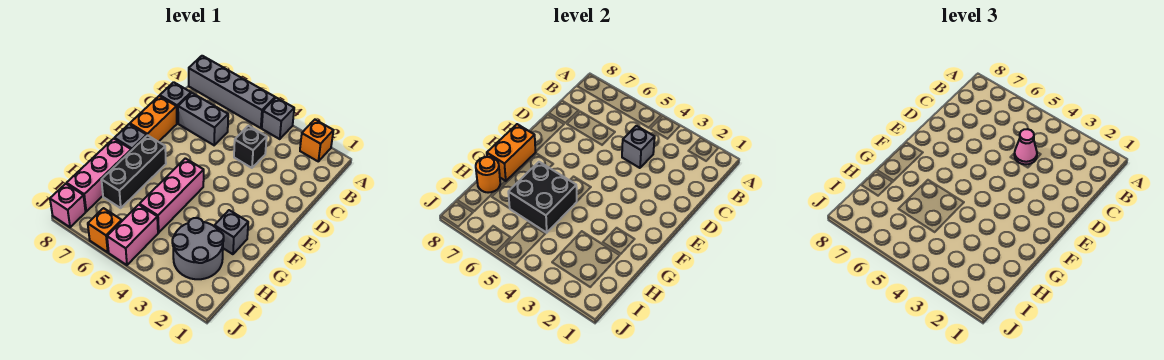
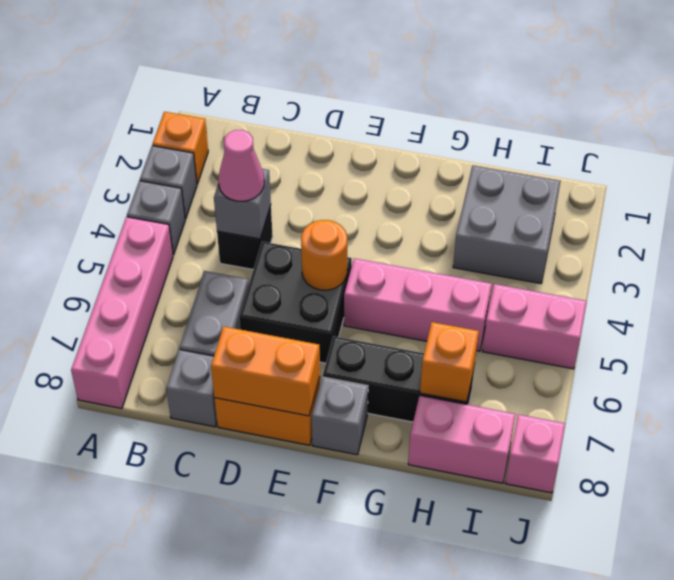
grey brick A5:A8 level 1 -> pink brick A5:A8 level 1
orange brick F8:G8 level 2 -> orange brick D8:E8 level 2
grey brick G2 level 1 -> grey brick A3 level 1
black brick G5:H6 level 2 -> black brick D5:E6 level 1
pink brick G8:I8 level 1 -> pink brick H8:I8 level 1
grey round brick H2:I3 level 1 -> grey brick H2:I3 level 1
orange round brick H8 level 2 -> orange round brick E5 level 2
orange brick J6 level 1 -> orange brick H7 level 2

